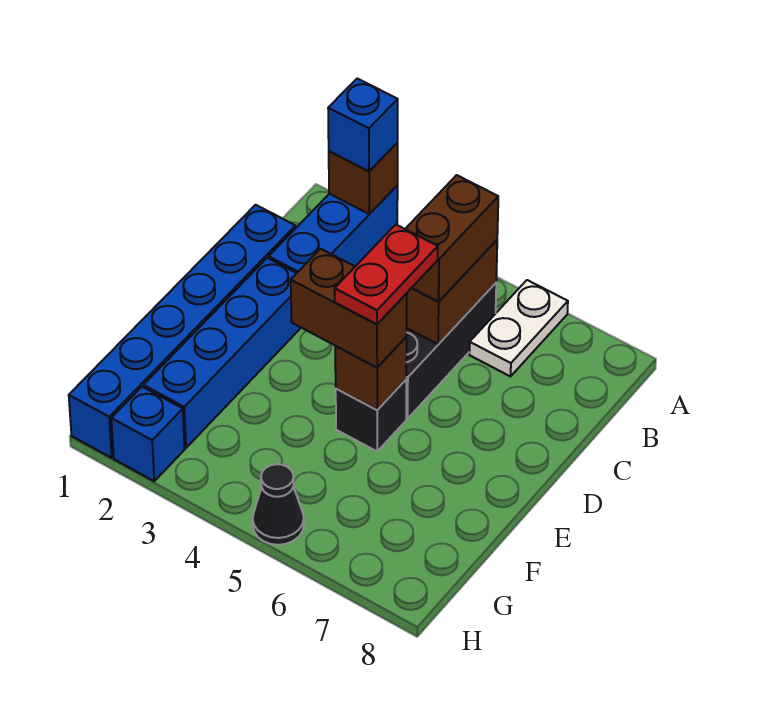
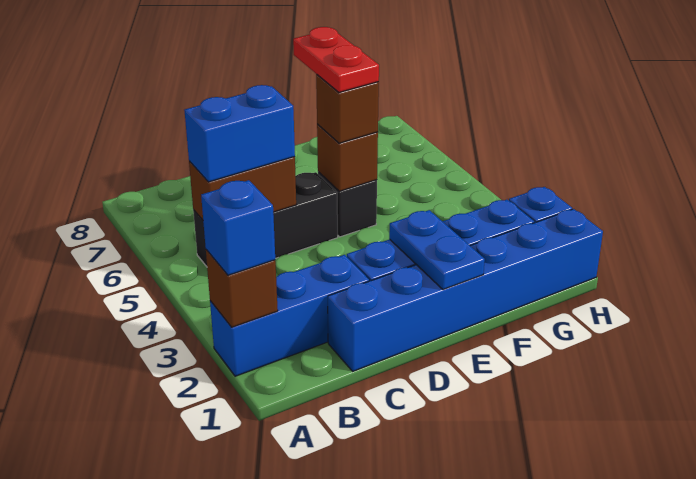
white plate A6:B6 level 1 -> none
brown brick B5:C5 level 3 -> blue brick B5:C5 level 3
red plate D5:E5 level 4 -> red plate E5:E6 level 4
none -> blue plate E1:E2 level 2
brown brick E4:E5 level 3 -> brown brick E5 level 3
black cone H5 level 1 -> none

